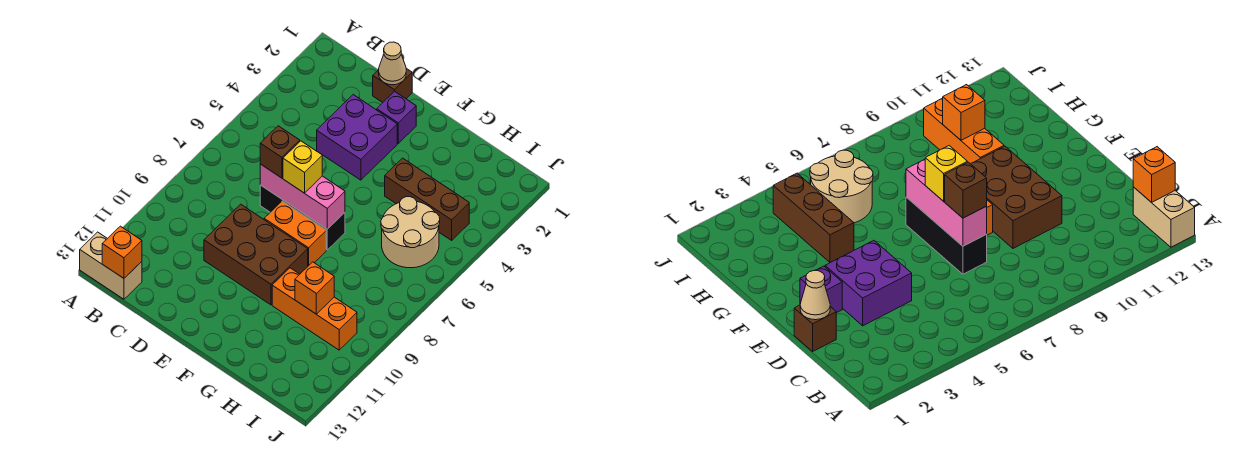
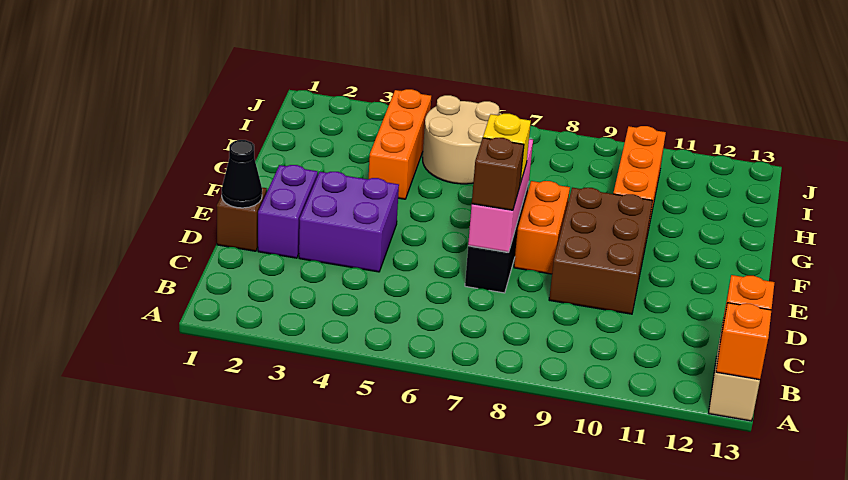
tan cone D1 level 2 -> black cone D1 level 2
purple brick E2 level 1 -> purple brick D2:E2 level 1
brown brick G4:I4 level 1 -> orange brick G4:I4 level 1
orange brick H10 level 2 -> orange brick A13 level 2

